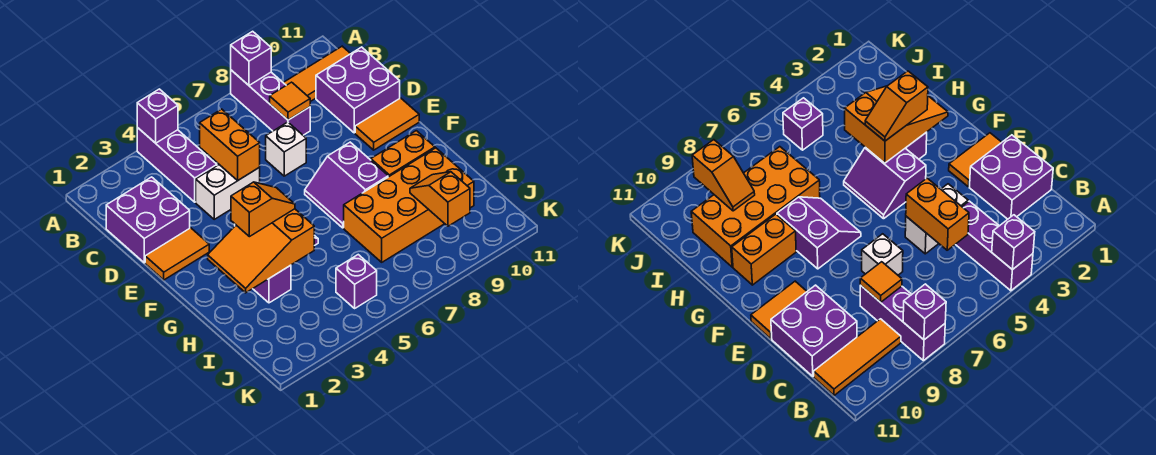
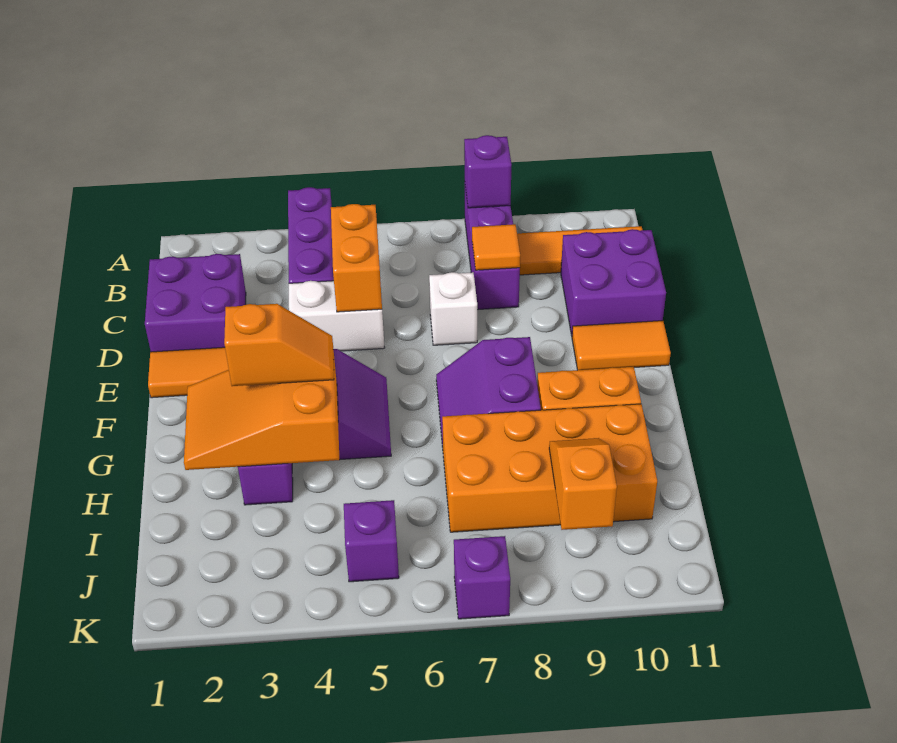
purple brick A4 level 2 -> purple brick K7 level 1

